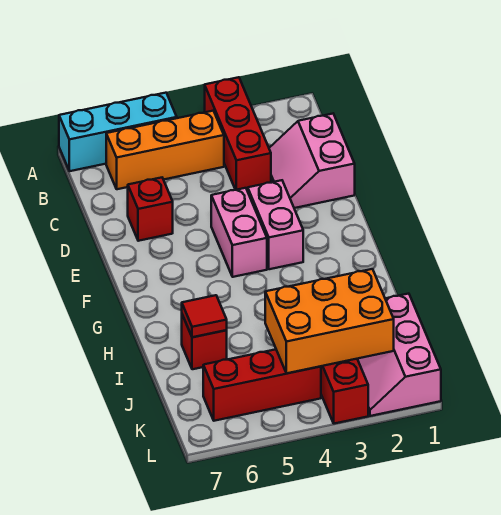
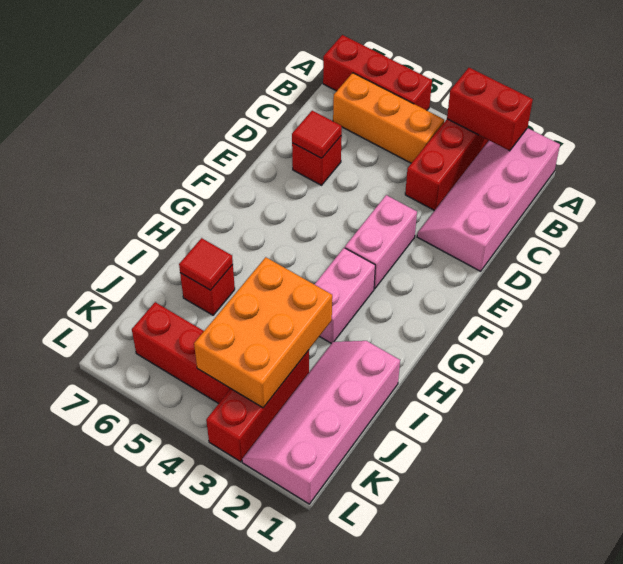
none -> red brick A2:A3 level 2
cyan brick A5:A7 level 1 -> red brick A5:A7 level 1
pink slope C1:D2 level 1 top 1 -> pink slope A1:D2 level 1 top 1
none -> red tile D6 level 2
pink brick E4:F4 level 1 -> pink brick G3:H3 level 1
pink slope J1:L2 level 1 top 1 -> pink slope I1:L2 level 1 top 1
orange brick J2:K4 level 2 -> orange brick I3:K4 level 2

